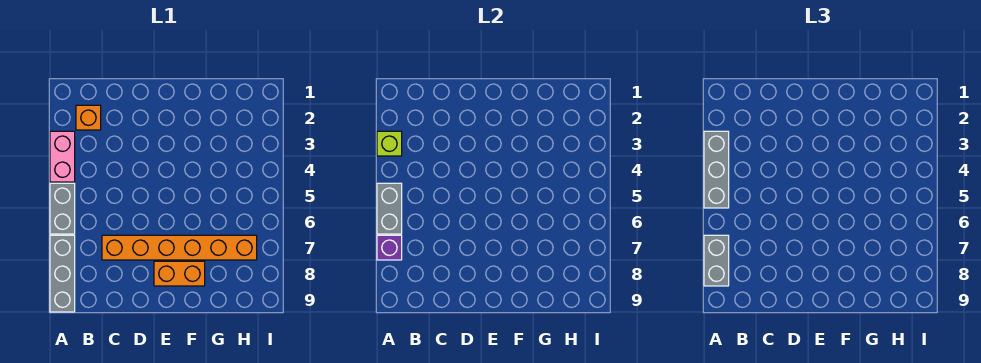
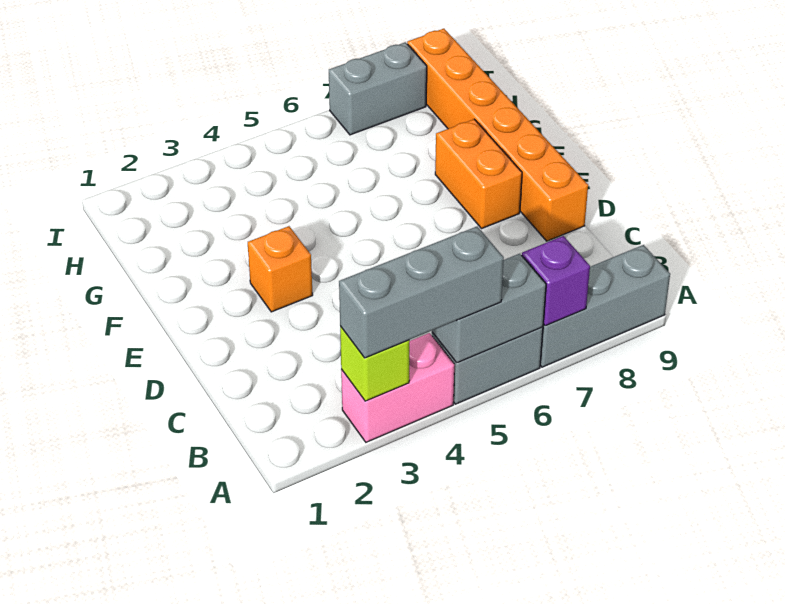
grey brick A7:A8 level 3 -> grey brick I7:I8 level 1
orange brick B2 level 1 -> orange brick E3 level 1
orange brick C7:H7 level 1 -> orange brick D9:I9 level 1

